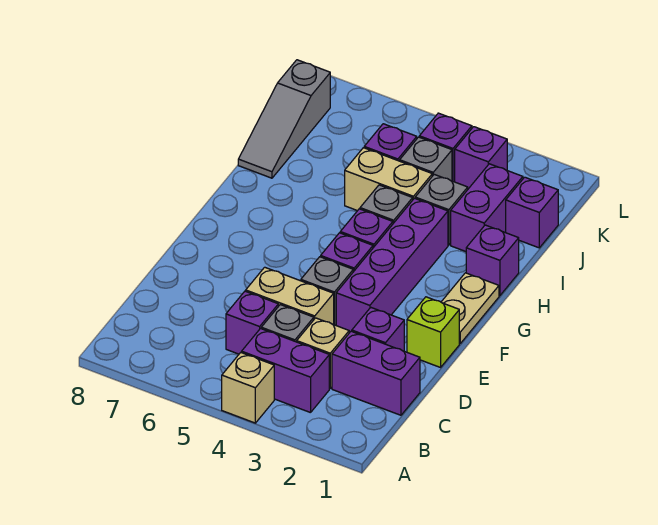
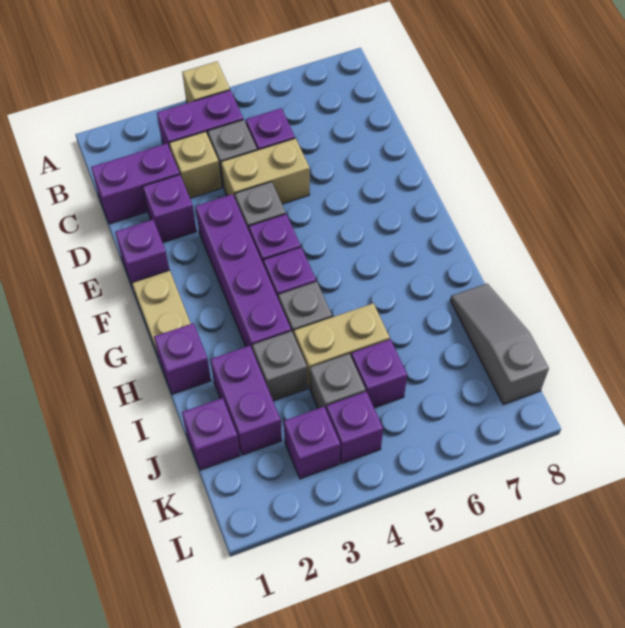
lime brick E1 level 1 -> purple brick E1 level 1

